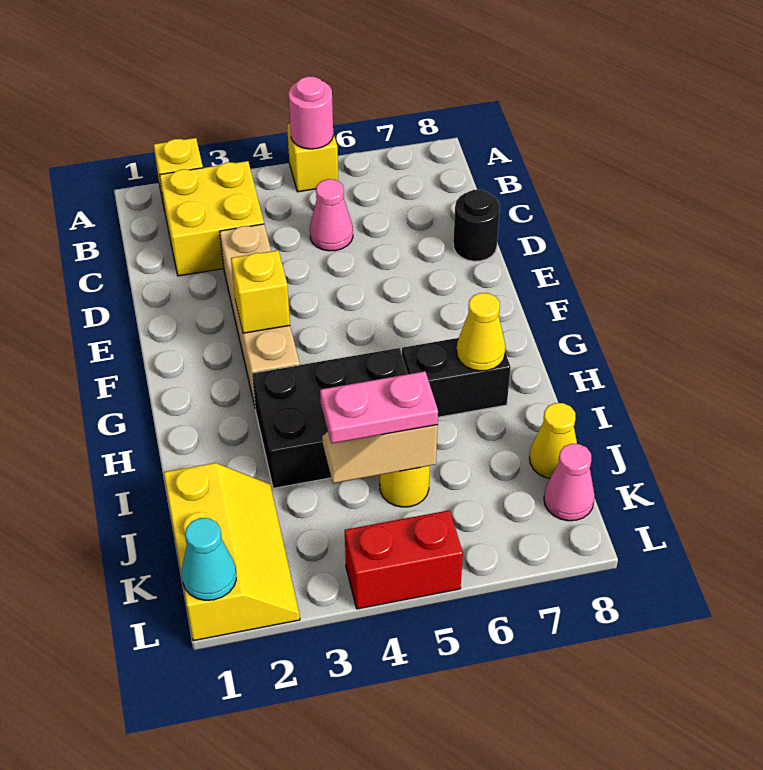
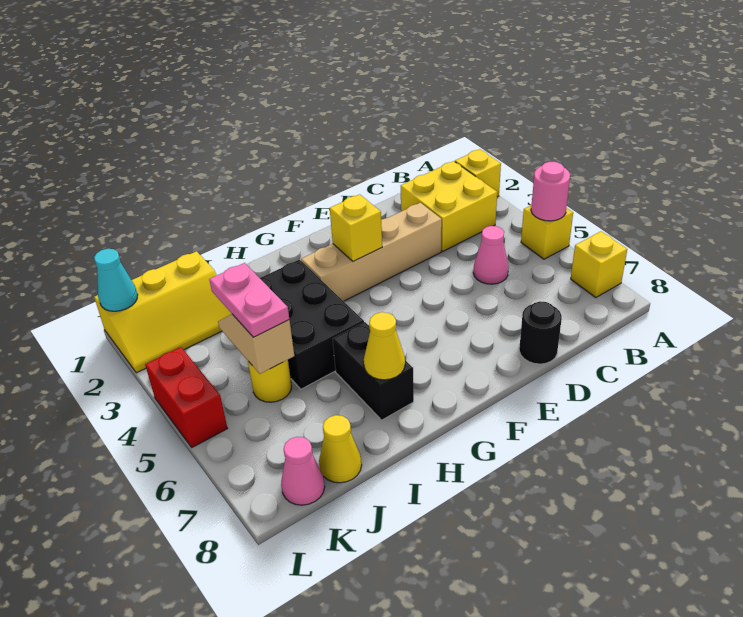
none -> yellow brick A7 level 1

